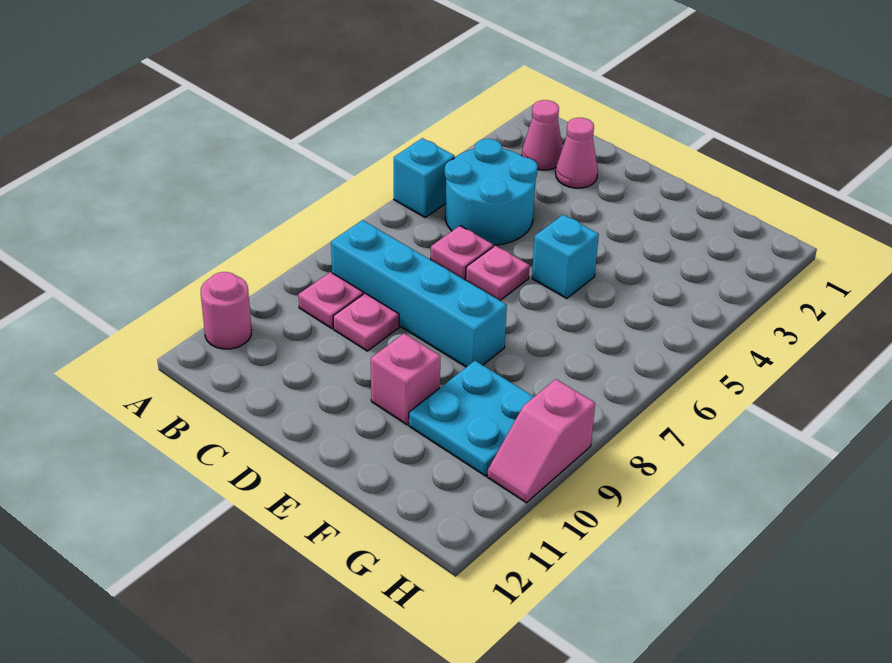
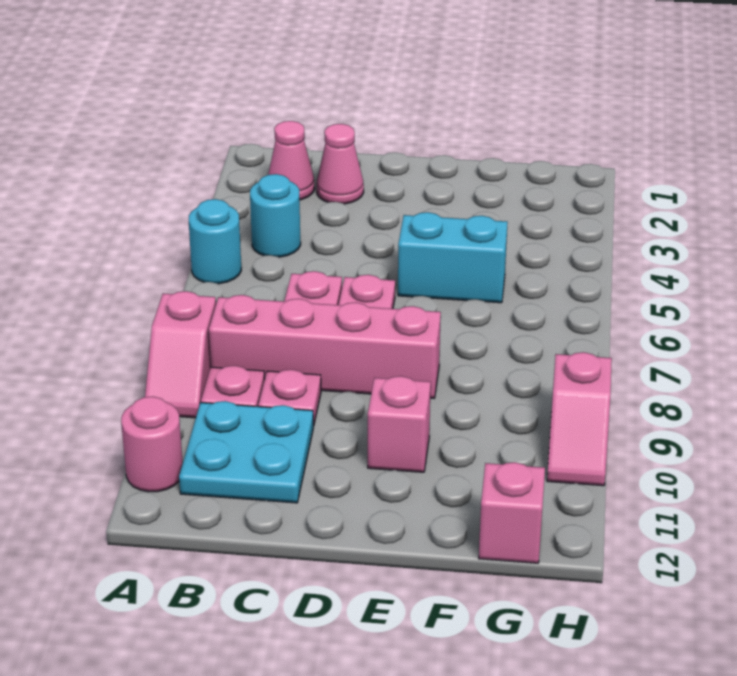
cyan brick A5 level 1 -> cyan round brick A5 level 1
none -> pink slope A8:A9 level 1 top 8
cyan round brick B4:C5 level 1 -> cyan round brick B4 level 1
cyan brick B8:E8 level 1 -> pink brick B8:E8 level 1
cyan brick E5 level 1 -> cyan brick E5:F5 level 1
cyan plate F9:G10 level 1 -> cyan plate B10:C11 level 1
none -> pink brick G12 level 1

